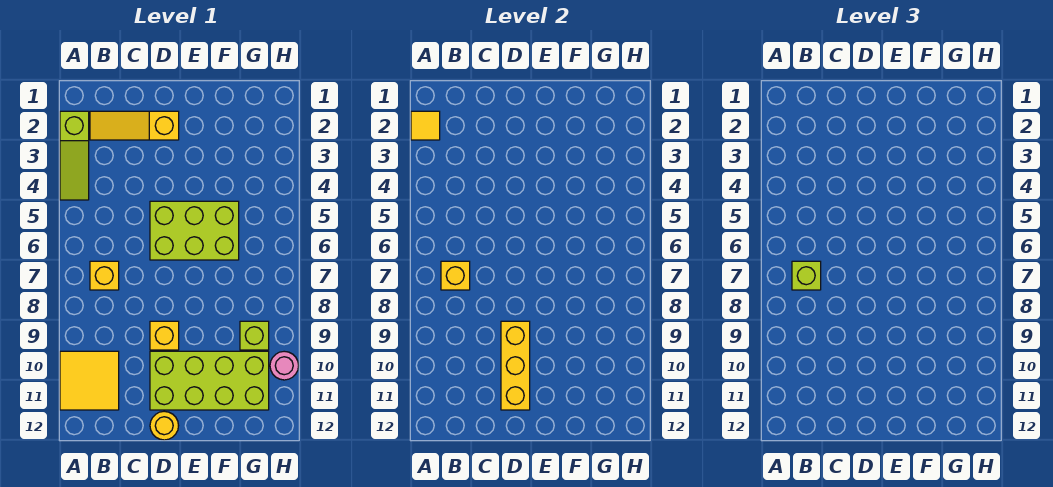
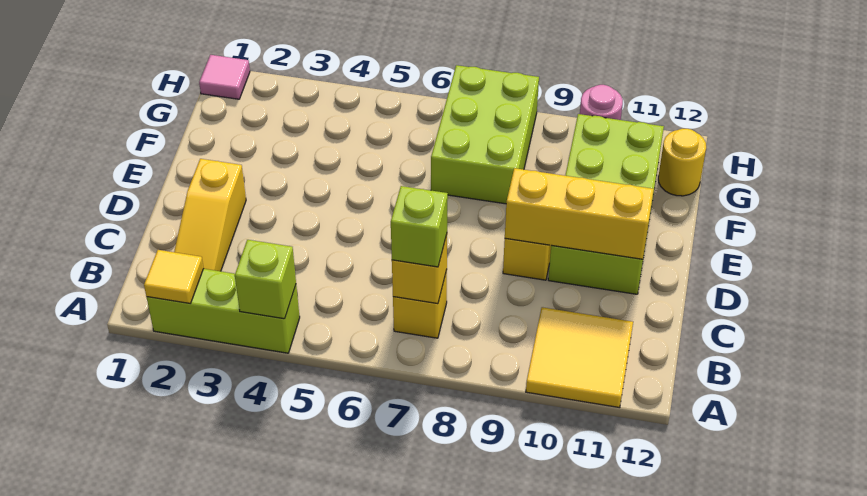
lime slope A2:A4 level 1 top 2 -> lime brick A2:A4 level 1
lime brick D5:F6 level 1 -> lime brick F7:H8 level 1
yellow round brick D12 level 1 -> yellow round brick G12 level 1
lime brick G9 level 1 -> lime brick A4 level 2
none -> pink tile H1 level 1

